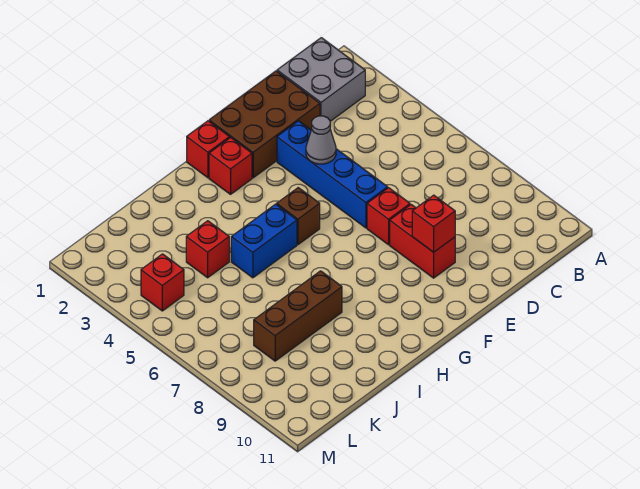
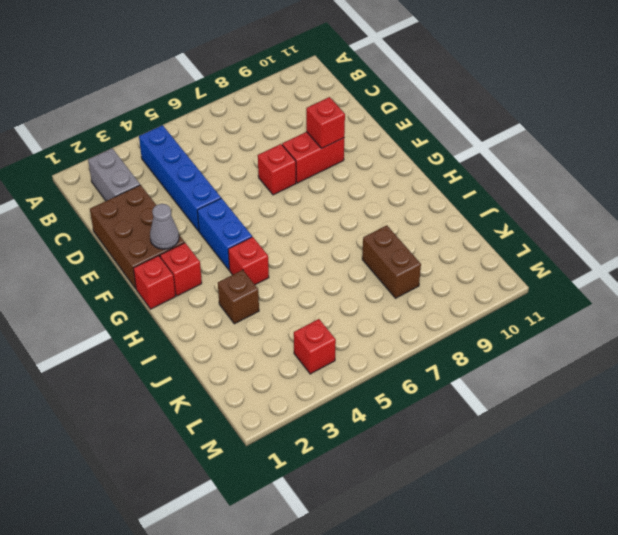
grey brick B1:C2 level 1 -> grey brick B2:C2 level 1
blue brick E3:E6 level 1 -> blue brick B4:E4 level 1
grey cone E4 level 2 -> grey cone F2 level 2
brown brick G5 level 1 -> brown brick I3 level 1
blue brick H5:I5 level 1 -> blue brick F4:G4 level 1
brown brick I8:K8 level 1 -> brown brick J8:K8 level 1
red brick J4 level 1 -> red brick H4 level 1

